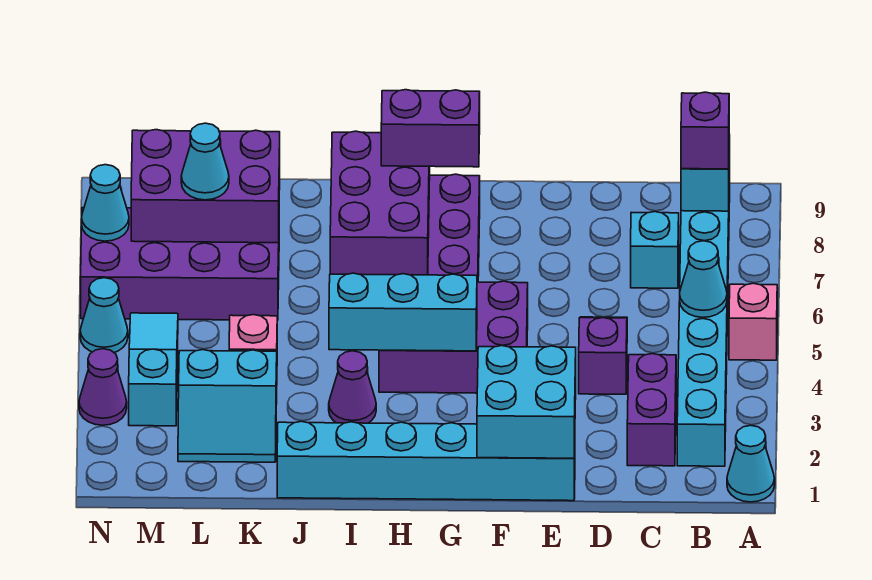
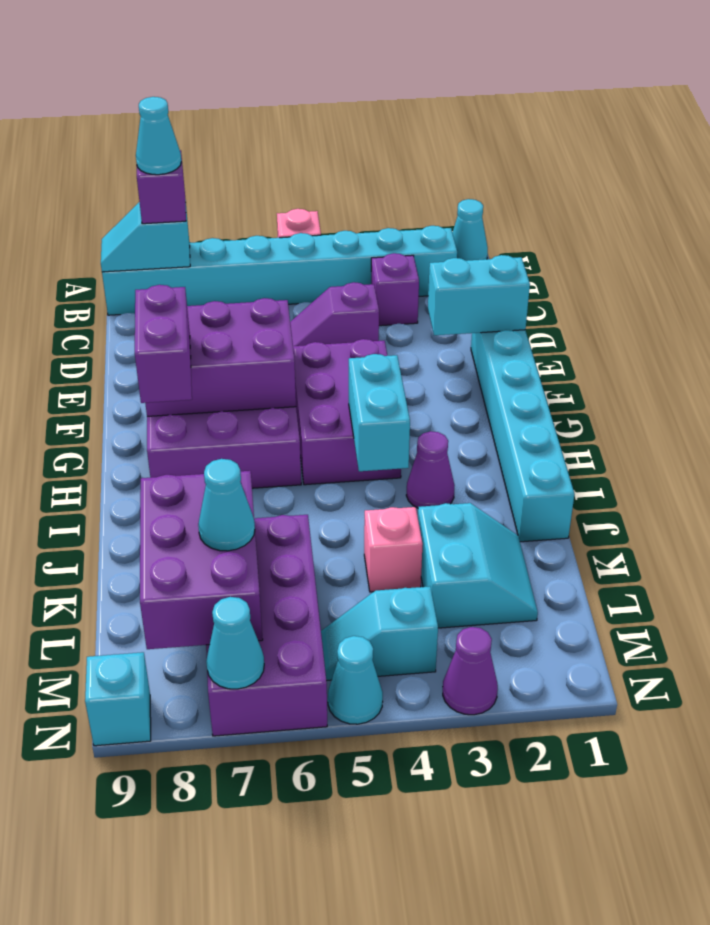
cyan cone B5 level 2 -> cyan cone B8 level 4
purple brick C2:C3 level 1 -> purple brick C3 level 1
cyan brick C7 level 1 -> cyan brick N9 level 1
cyan brick E1:F2 level 2 -> cyan brick E1:E2 level 2
cyan brick G4:I4 level 2 -> cyan brick H4:I4 level 2
purple brick H6:I8 level 2 -> purple brick F6:G8 level 2
cyan slope M3:M5 level 1 top 3 -> cyan slope M4:M5 level 1 top 4

